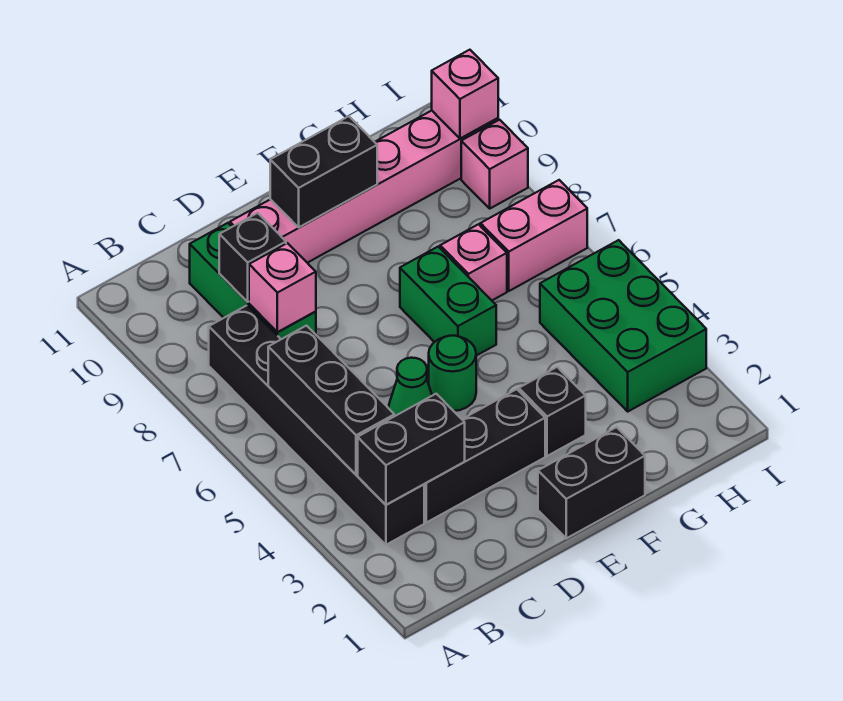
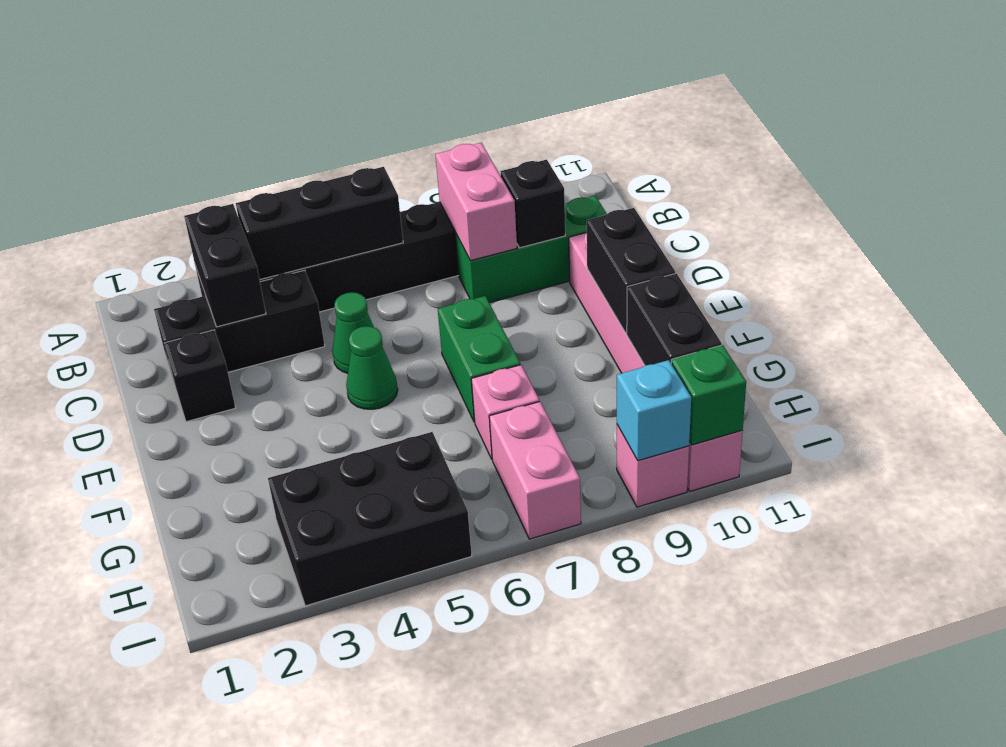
black brick C3:E3 level 1 -> black brick C2:C4 level 1
pink brick C8 level 2 -> pink brick B8:C8 level 2
black brick E1:F1 level 1 -> black brick G10:H10 level 2
green round brick E5 level 1 -> green cone E5 level 1
black brick F3 level 1 -> black brick D2 level 1
green brick F6:F7 level 1 -> green brick E7:F7 level 1
green brick H3:I5 level 1 -> black brick H3:I5 level 1
none -> cyan brick I9 level 2
pink brick I10 level 2 -> green brick I10 level 2

